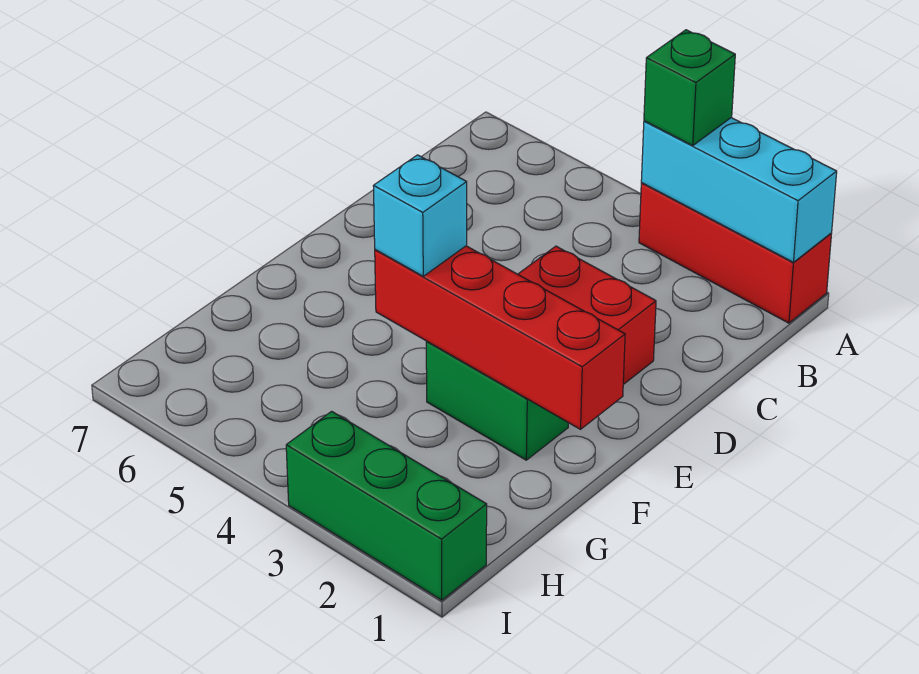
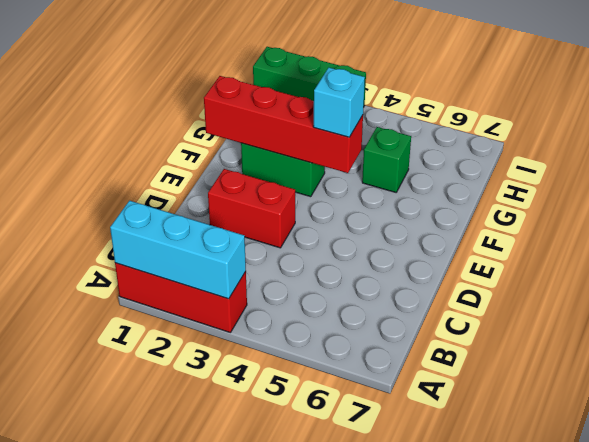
green brick A3 level 3 -> green brick G5 level 1

